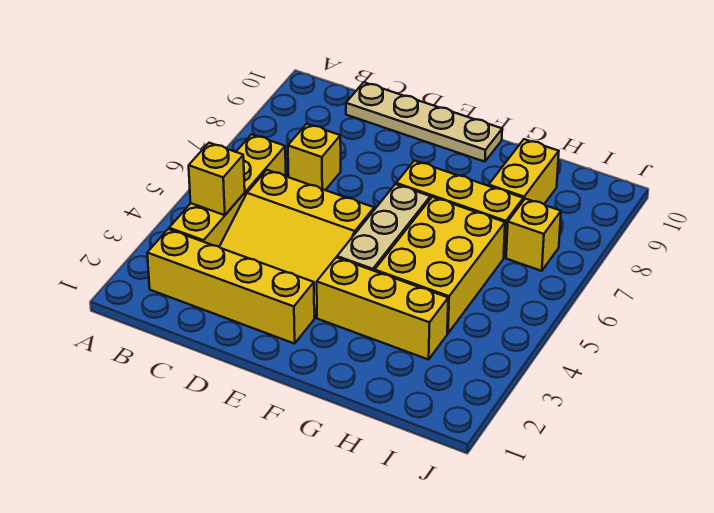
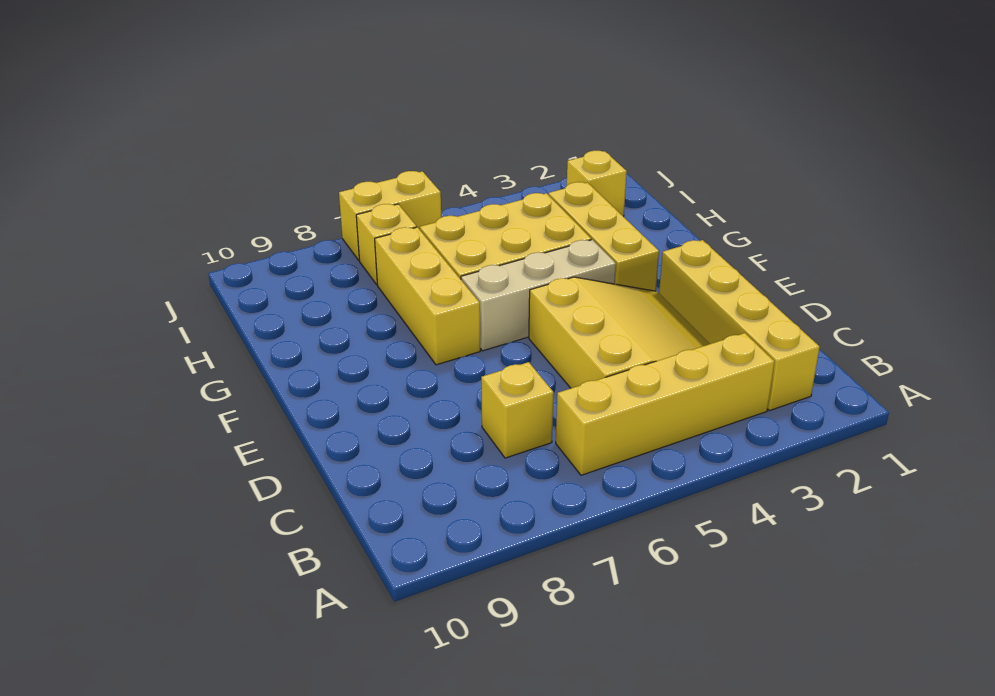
yellow brick B4 level 2 -> yellow brick I2 level 1
tan plate C10:F10 level 1 -> none
yellow brick H8:H9 level 1 -> yellow brick J6:J7 level 1

